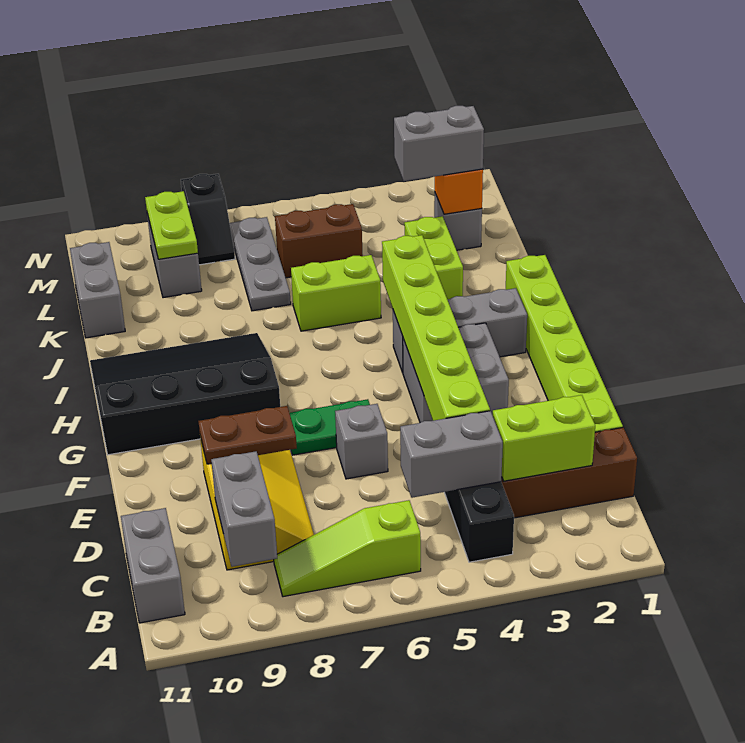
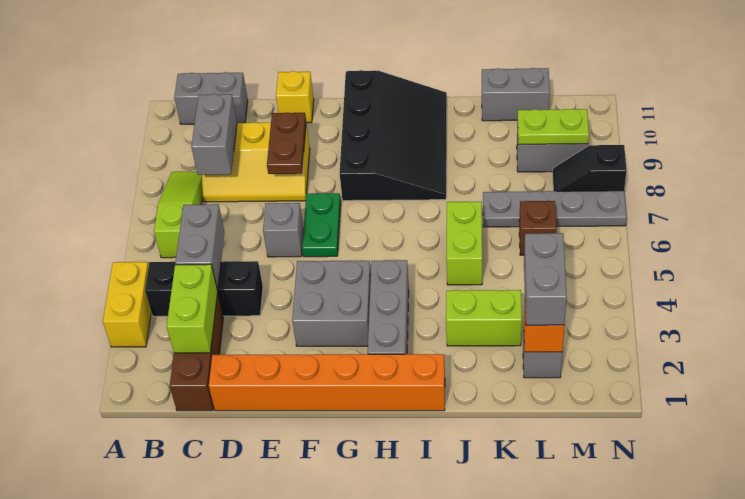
none -> yellow brick A3:A4 level 1
grey brick B9:C9 level 2 -> grey brick C8:C9 level 2
lime brick D1:I1 level 1 -> orange brick D1:I1 level 1
lime brick D4:I4 level 2 -> none
none -> yellow brick E11 level 1
grey plate K7:M7 level 1 -> grey plate K7:N7 level 1
brown brick L5:L6 level 1 -> brown brick L6 level 1

